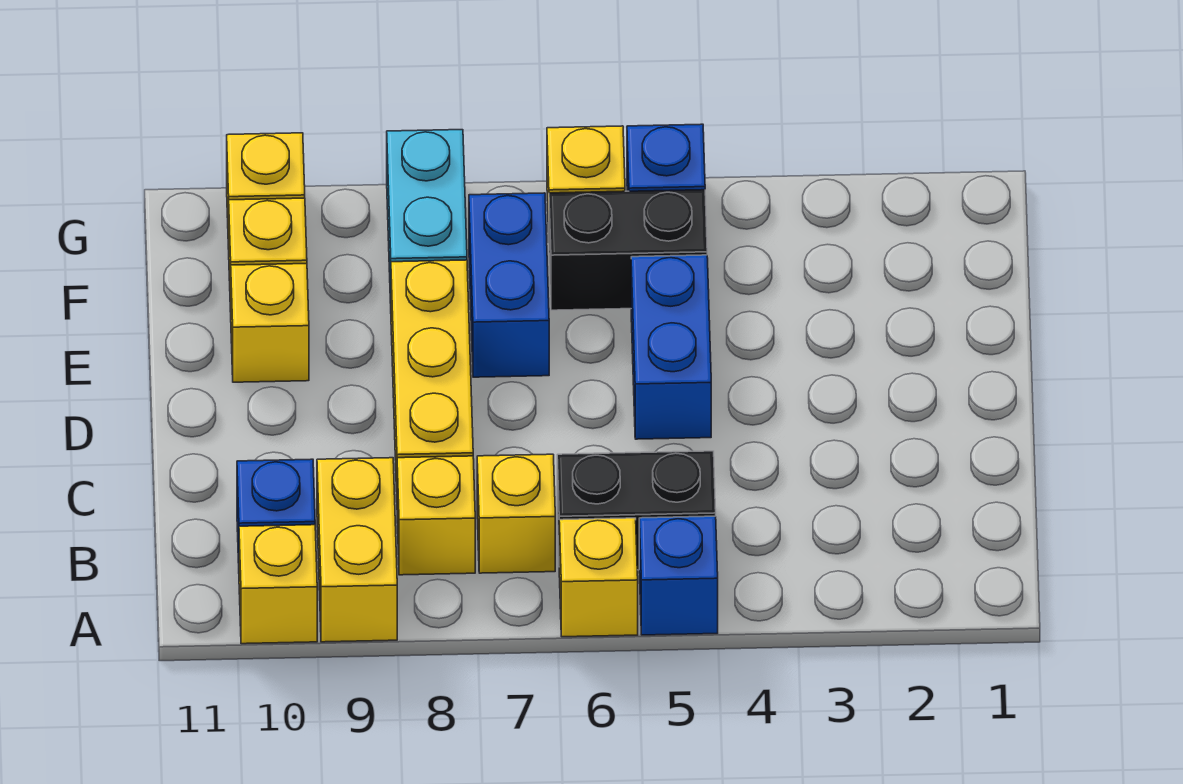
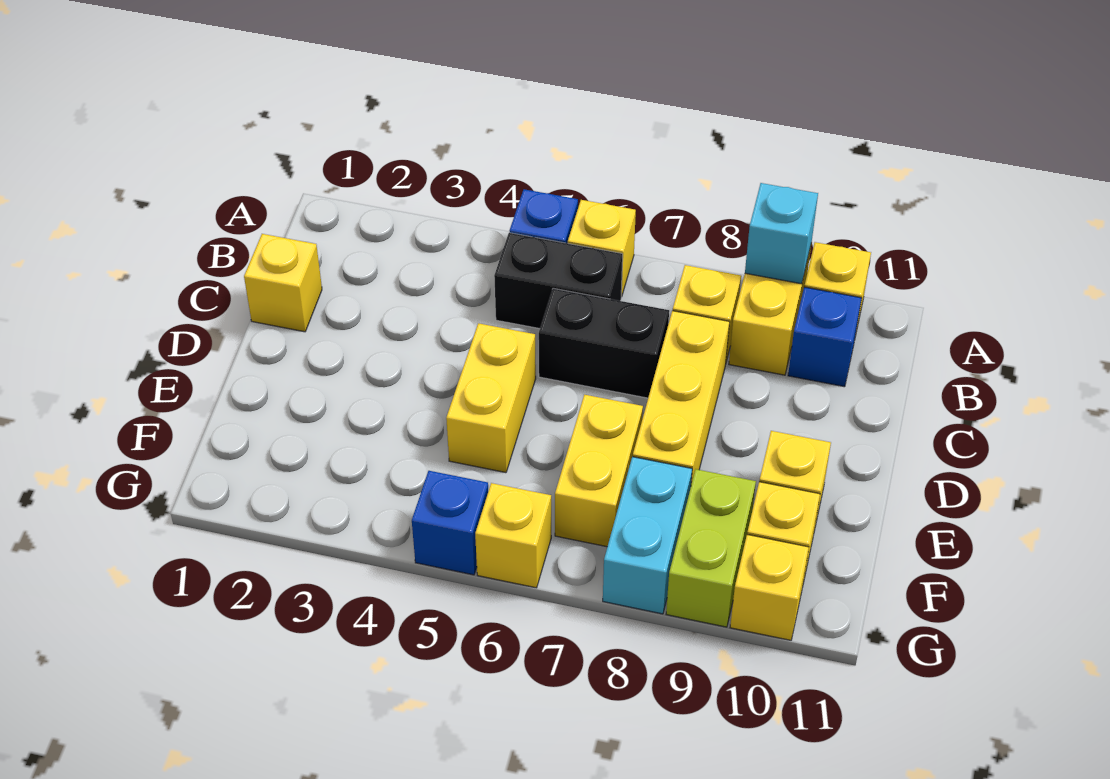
none -> cyan brick A9 level 2
yellow brick B7 level 1 -> yellow brick C1 level 1
blue brick D5:E5 level 1 -> yellow brick D5:E5 level 1
blue brick E7:F7 level 1 -> yellow brick E7:F7 level 1
black brick F5:F6 level 1 -> black brick C6:C7 level 1
none -> lime brick F9:G9 level 1

